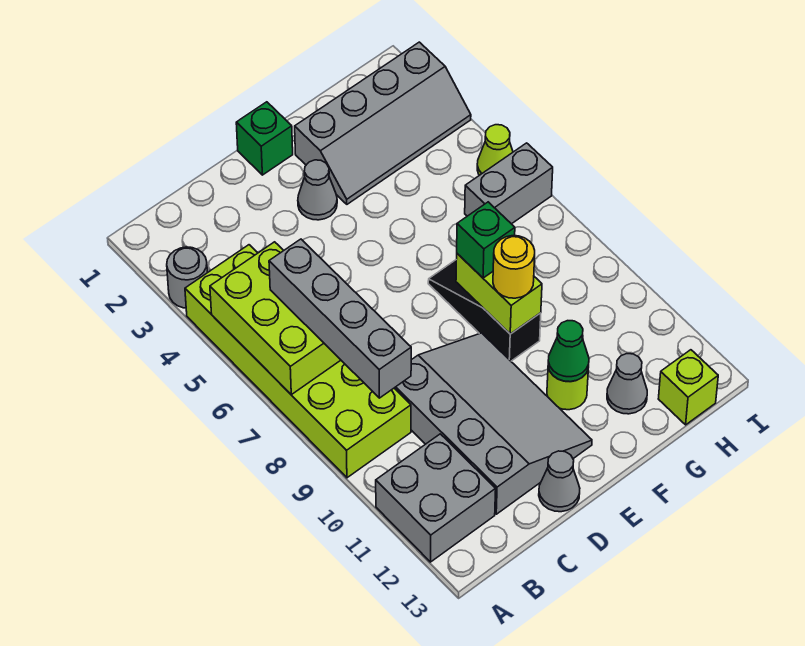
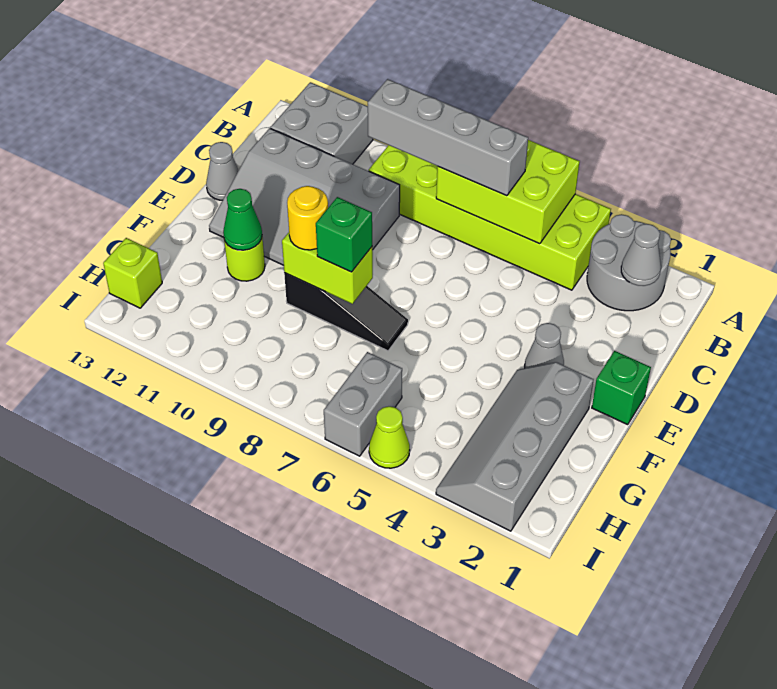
grey round brick A3 level 1 -> grey round brick A2:B3 level 1
grey cone G12 level 1 -> grey cone B2 level 2

